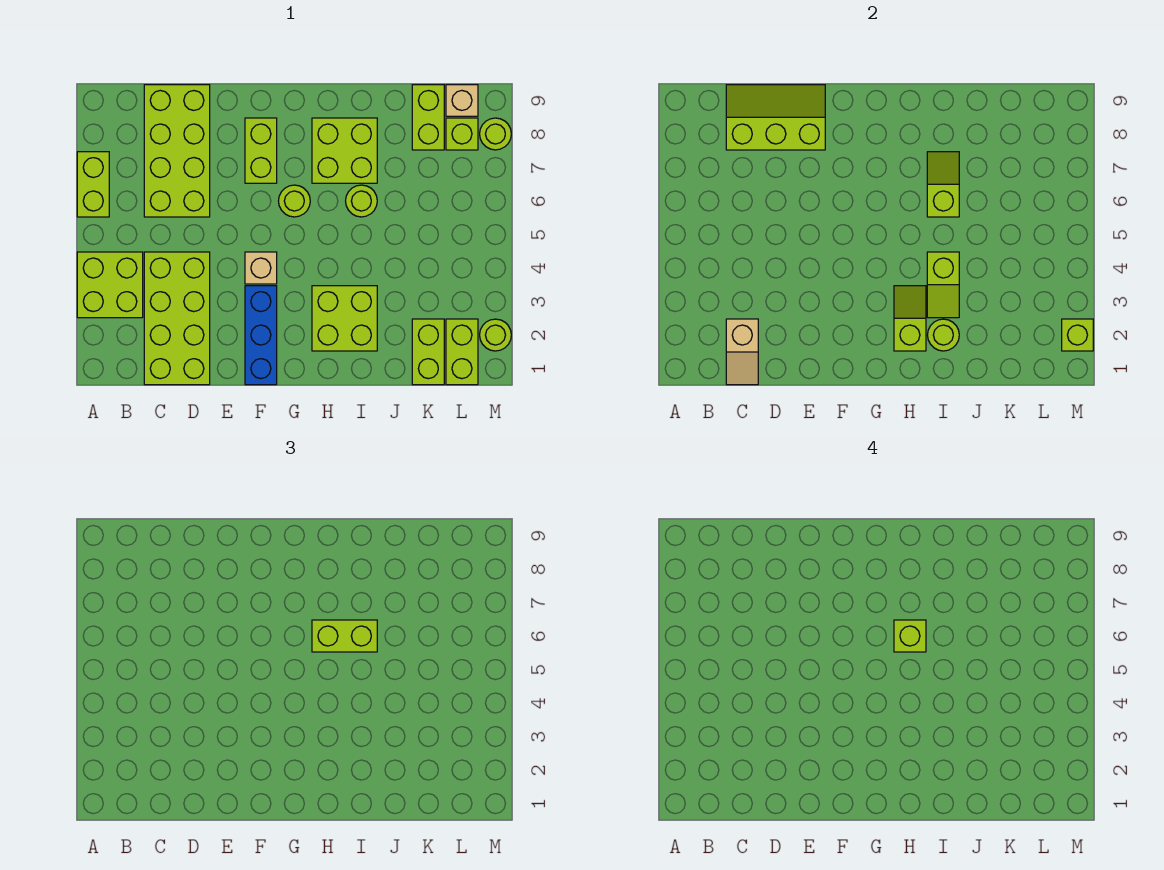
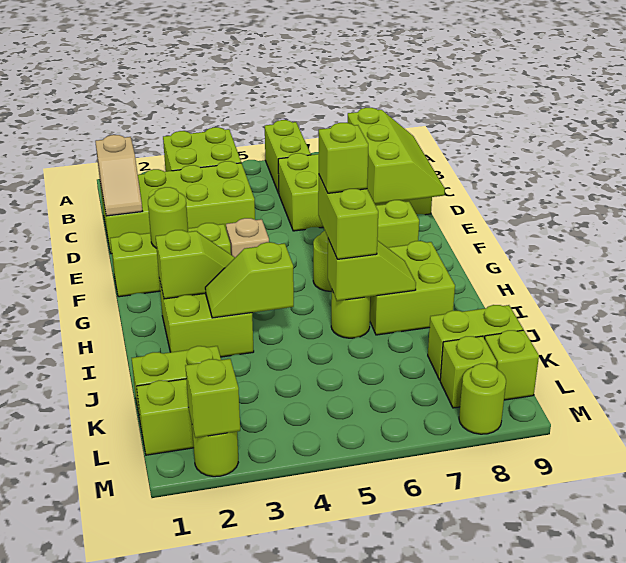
lime brick A6:A7 level 1 -> lime brick A6:B6 level 1
tan slope C1:C2 level 2 top 2 -> tan slope C1:D1 level 2 top C
blue brick F1:F3 level 1 -> lime brick F1:F3 level 1
lime round brick I2 level 2 -> lime round brick F2 level 2
tan brick L9 level 1 -> lime brick L9 level 1

